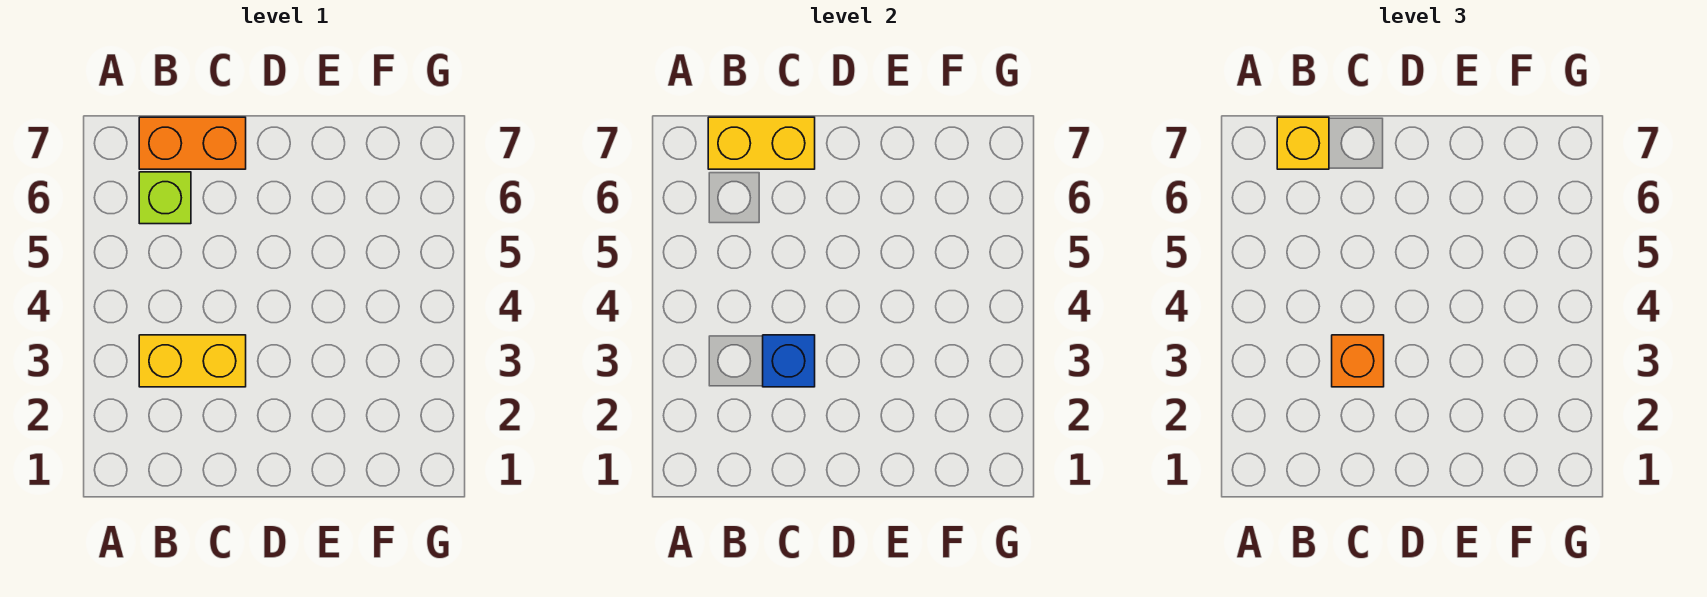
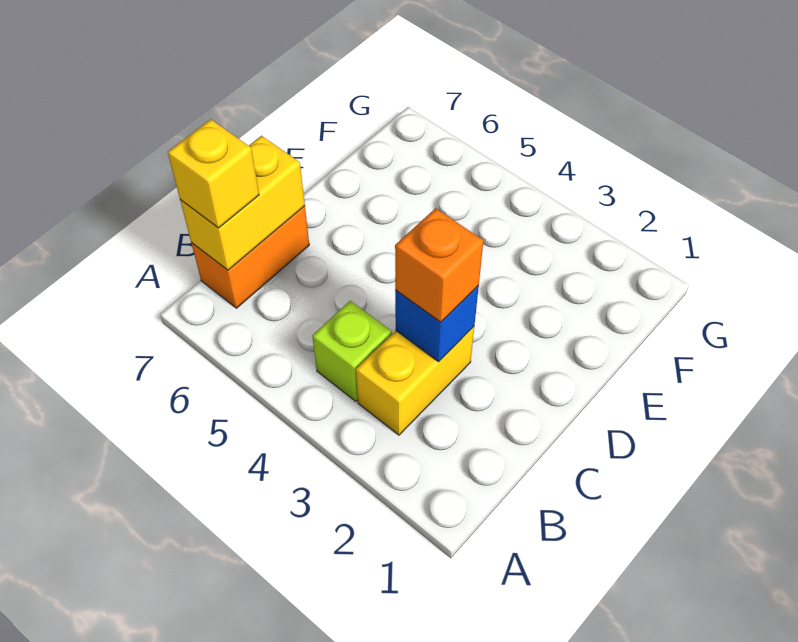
lime brick B6 level 1 -> lime brick B4 level 1

